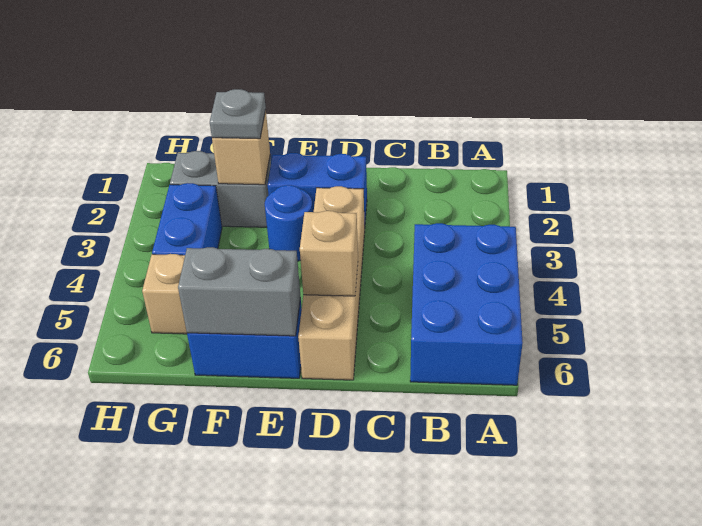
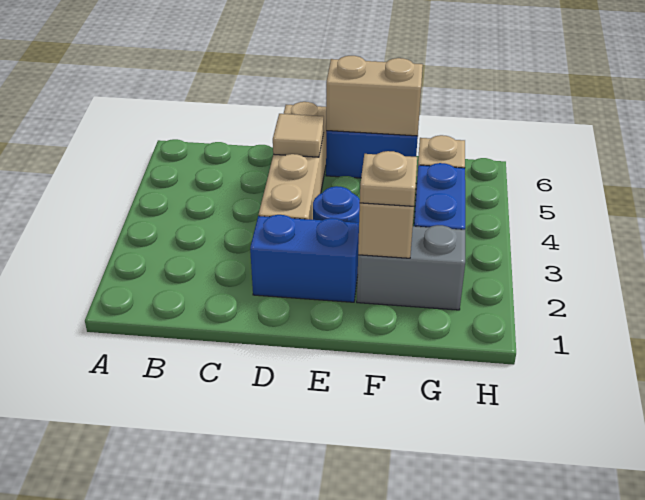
blue brick A4:B6 level 1 -> none
tan brick D5 level 2 -> tan tile D5 level 2
grey brick E6:F6 level 2 -> tan brick E6:F6 level 2
grey plate F2 level 3 -> tan plate F2 level 3

